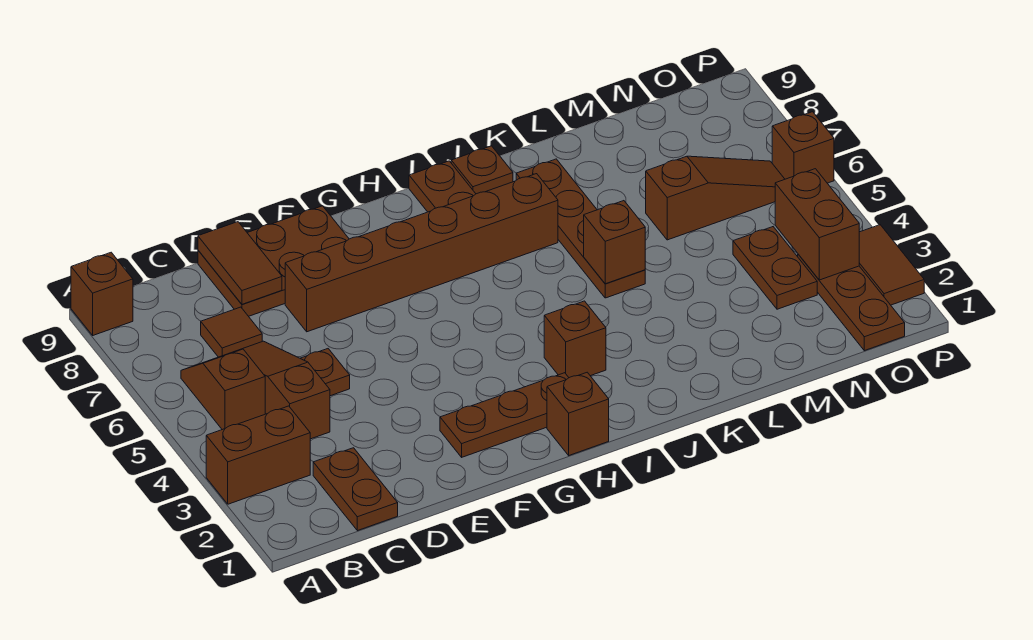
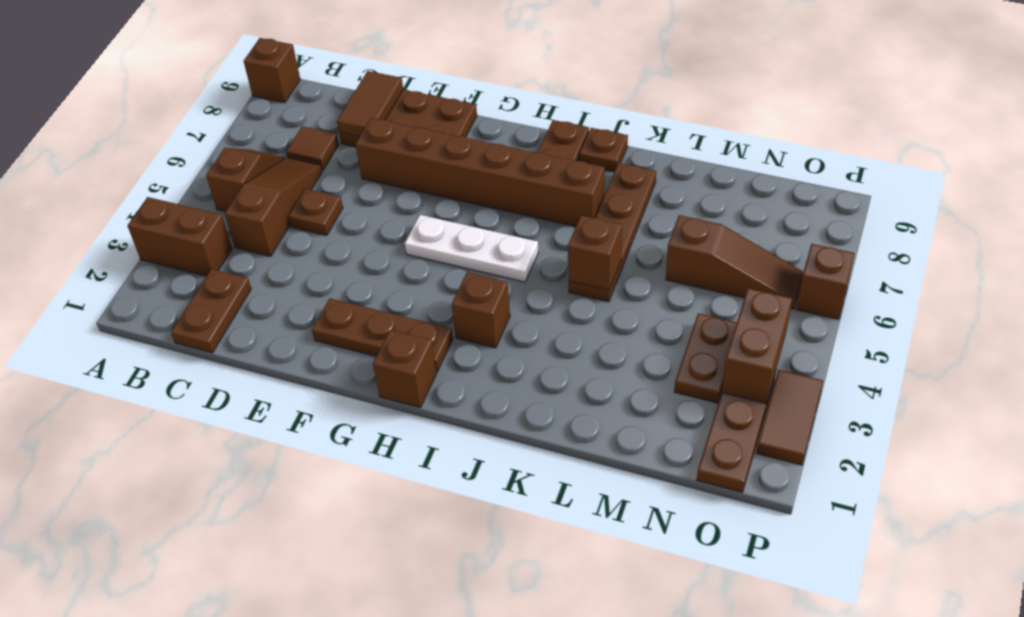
none -> white plate G5:I5 level 1

